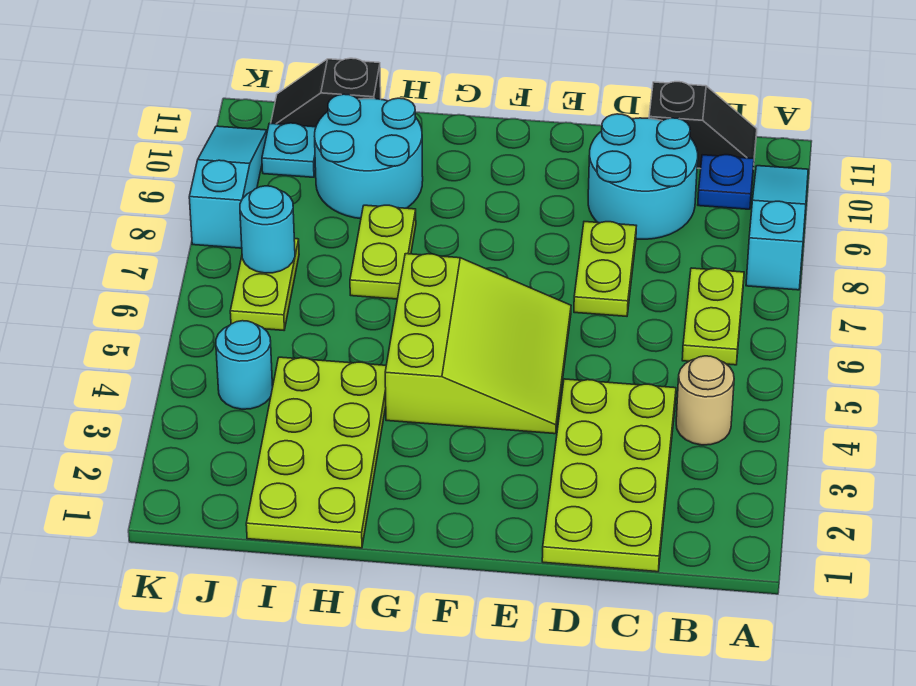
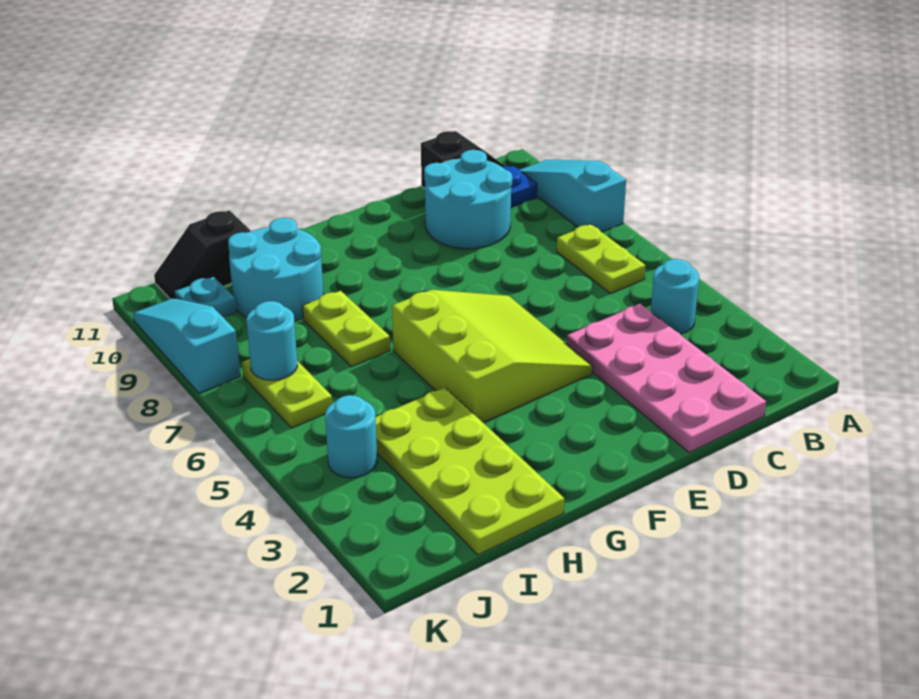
tan round brick B4 level 1 -> cyan round brick B4 level 1
lime plate C1:D4 level 1 -> pink plate C1:D4 level 1
lime plate D7:D8 level 1 -> none

